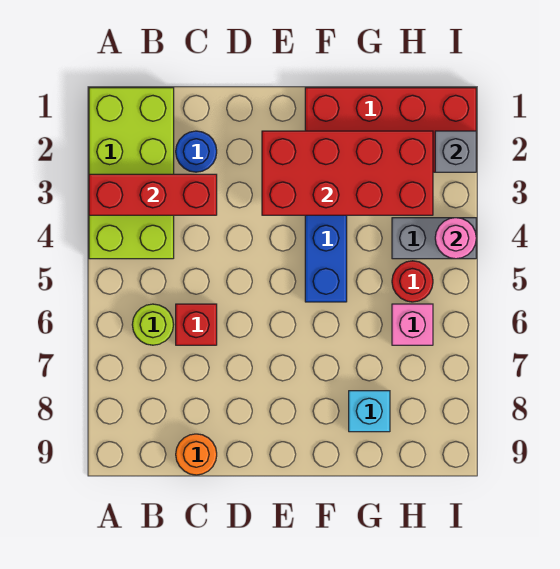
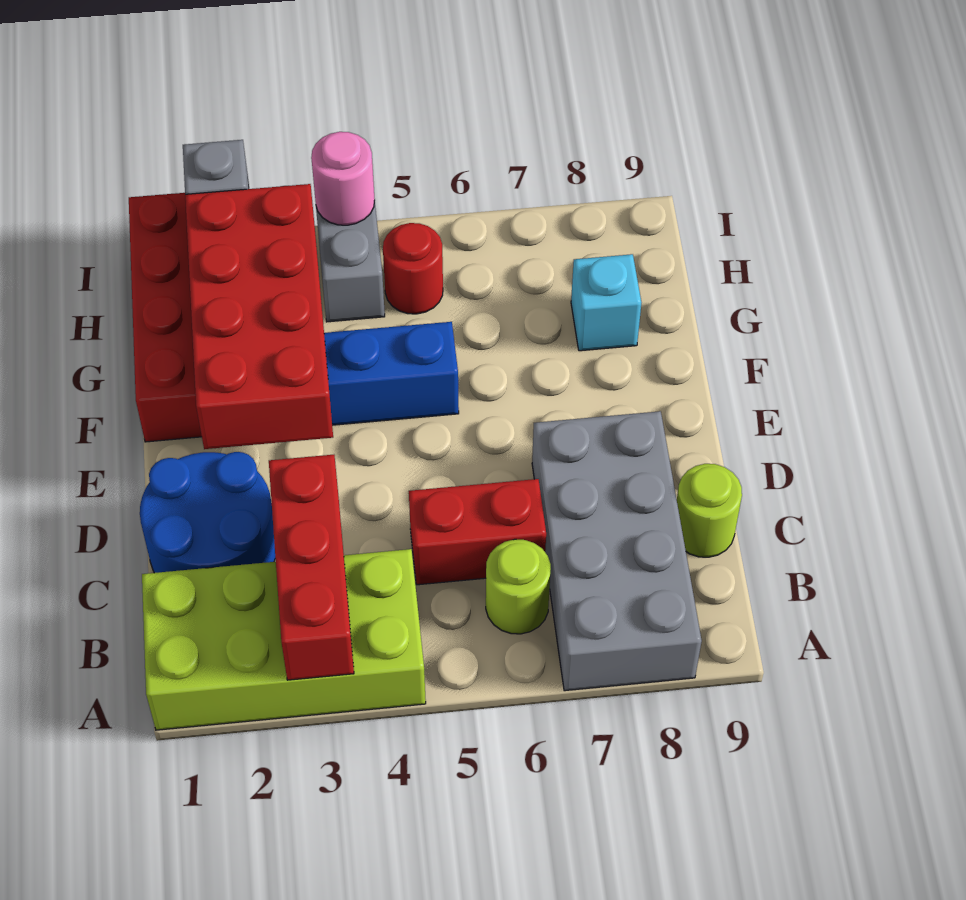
none -> grey brick A7:D8 level 1
blue round brick C2 level 1 -> blue round brick C1:D2 level 1
red brick C6 level 1 -> red brick C5:C6 level 1
orange round brick C9 level 1 -> lime round brick C9 level 1
pink brick H6 level 1 -> none

